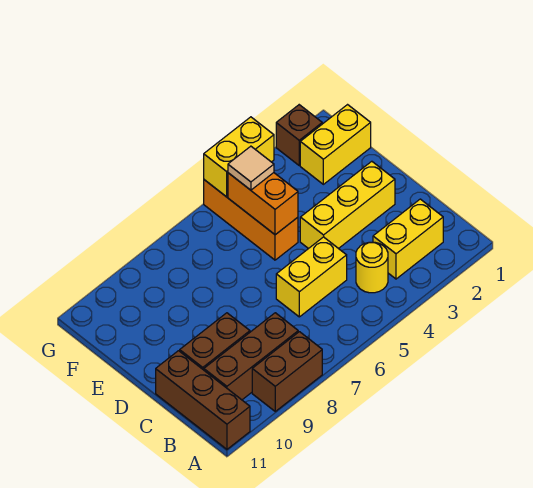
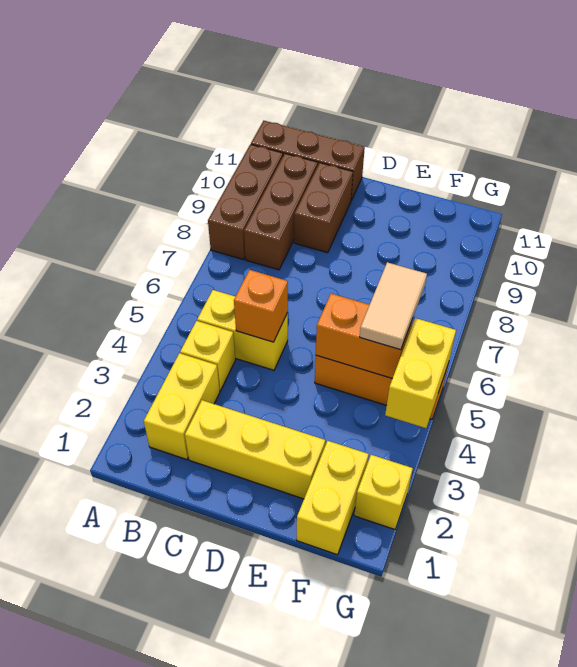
brown brick A8:A9 level 1 -> brown brick A8:A10 level 1
yellow round brick B4 level 1 -> yellow brick B4 level 1
yellow brick C5:C6 level 1 -> yellow brick B5:C5 level 1
none -> orange brick C5 level 2
yellow brick D2:D4 level 1 -> yellow brick C2:E2 level 1
tan tile F5 level 3 -> tan tile F5:F6 level 3
brown brick G2 level 1 -> yellow brick G2 level 1

